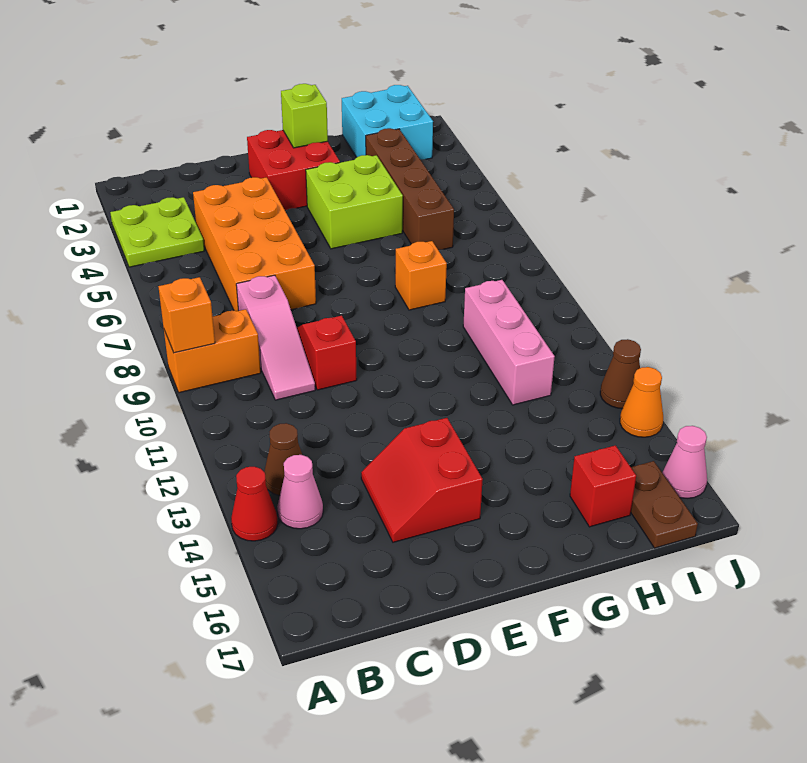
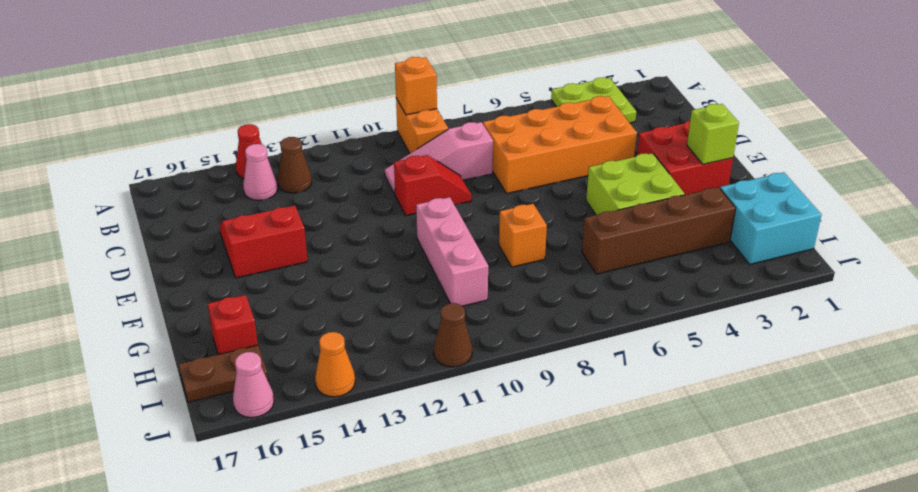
pink brick H10:H12 level 1 -> pink brick F10:H10 level 1
brown cone J13 level 1 -> brown cone J11 level 1

